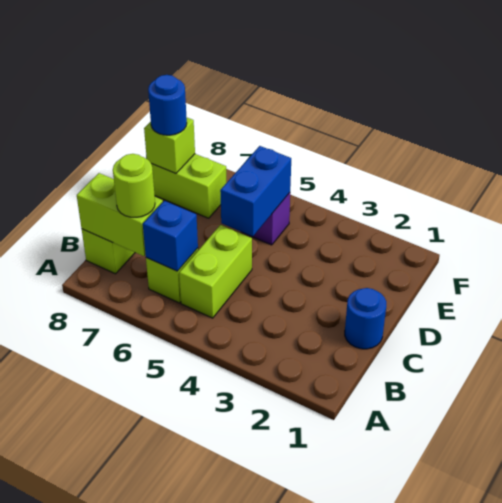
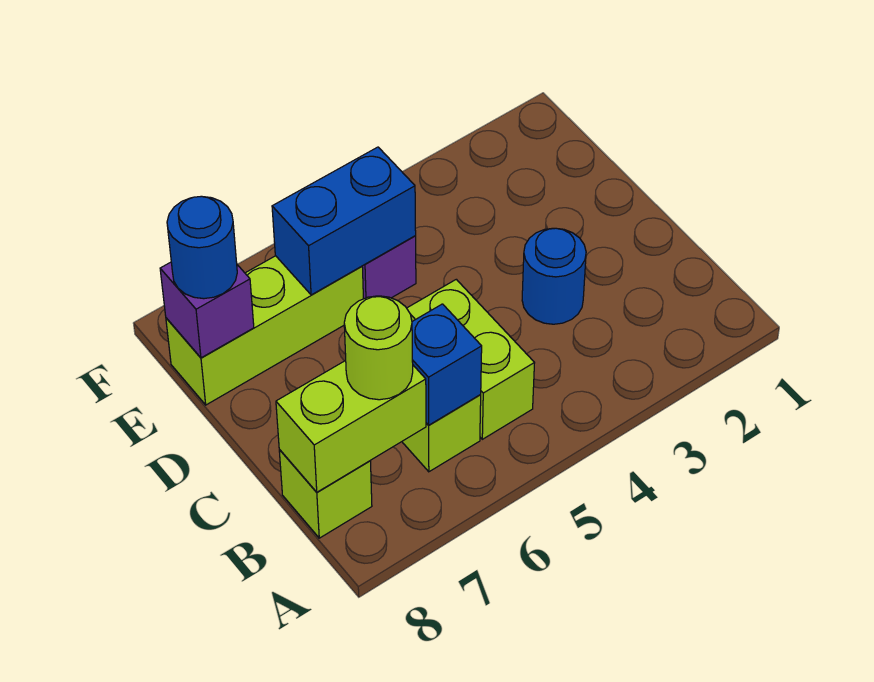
blue round brick C1 level 1 -> blue round brick C3 level 1
blue brick D5:E5 level 2 -> blue brick E5:E6 level 2
lime brick E7:E8 level 1 -> lime brick E6:E8 level 1
lime brick E8 level 2 -> purple brick E8 level 2

